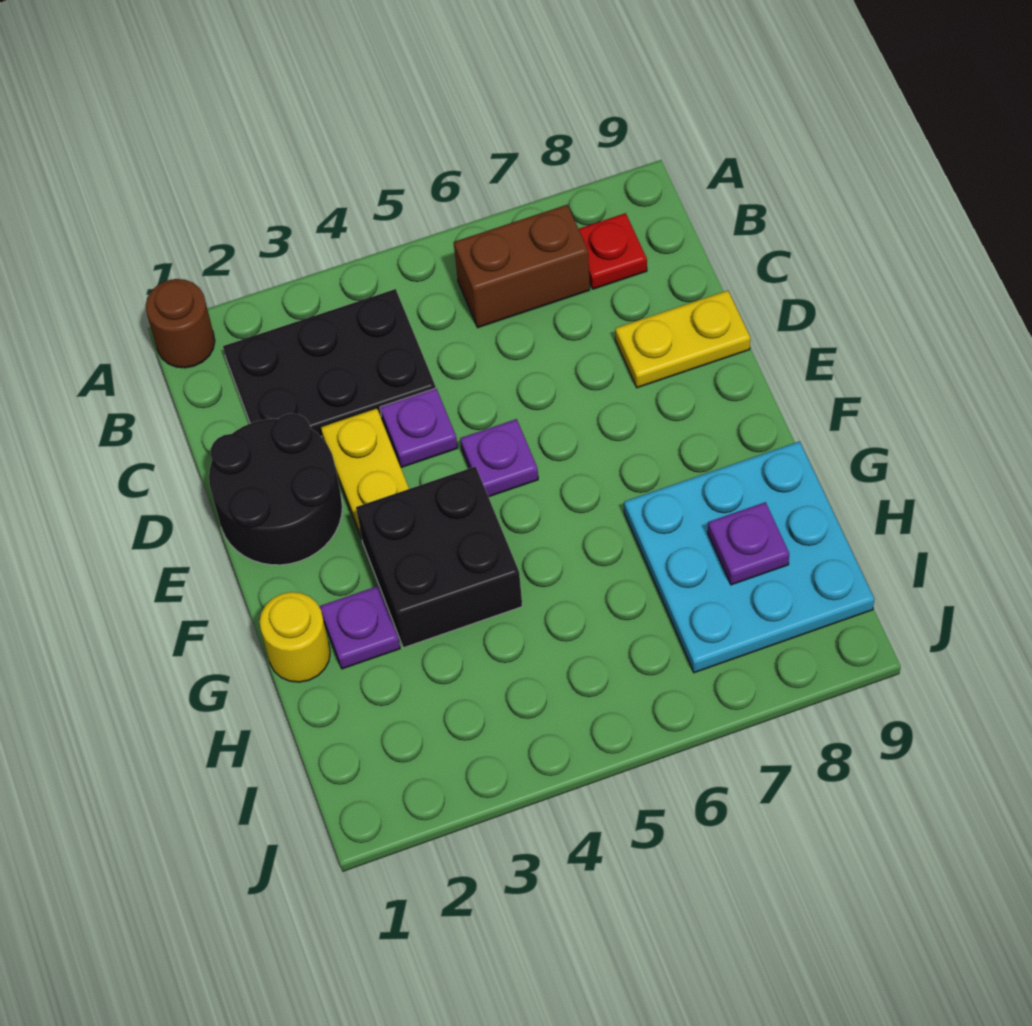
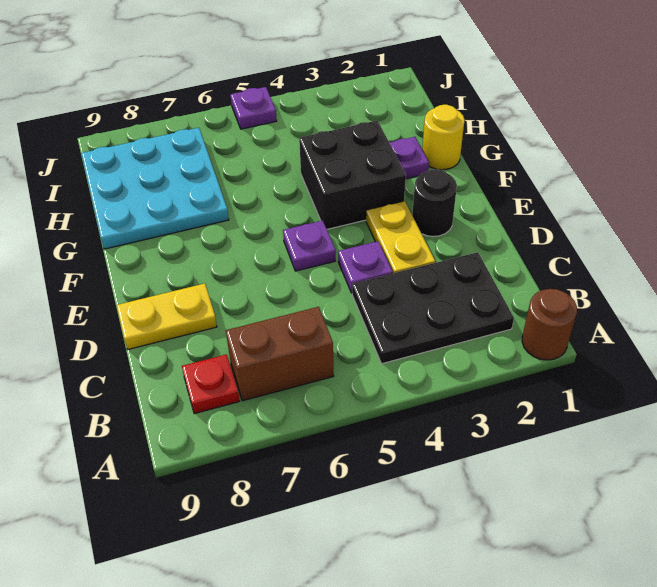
black round brick D1:E2 level 1 -> black round brick E2 level 1
purple plate H8 level 2 -> purple plate J5 level 1

